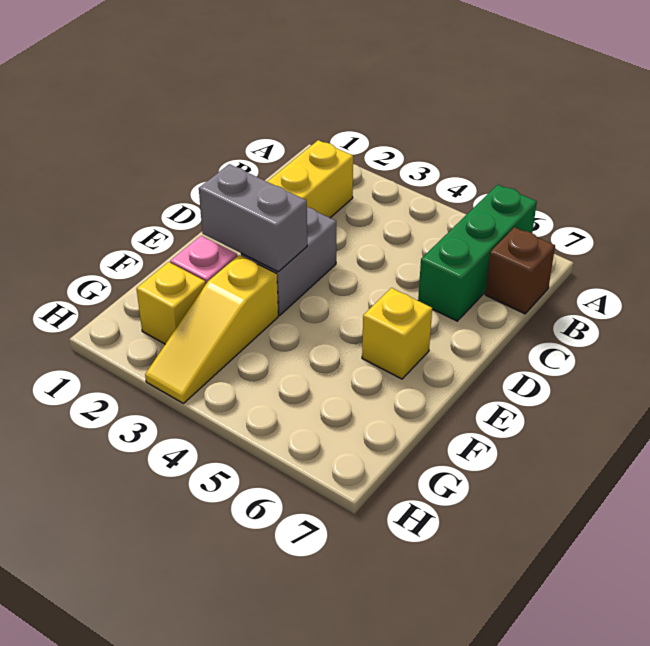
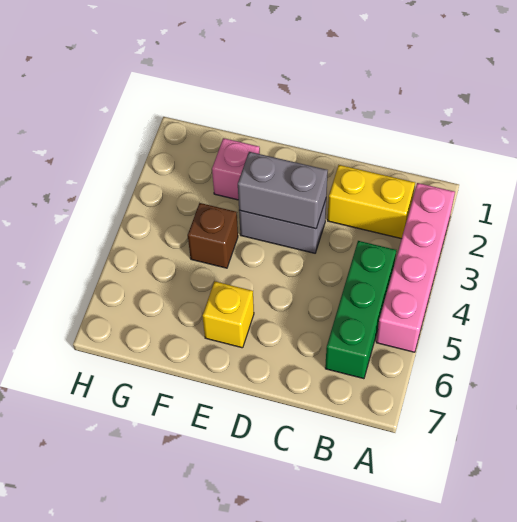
none -> pink brick A2:A5 level 1
green brick A6:C6 level 1 -> green brick B4:B6 level 1
brown brick B7 level 1 -> brown brick F4 level 1
grey brick E2:E3 level 2 -> grey brick D3:E3 level 2
yellow slope F3:H3 level 1 top F -> none
yellow brick G2 level 1 -> none

